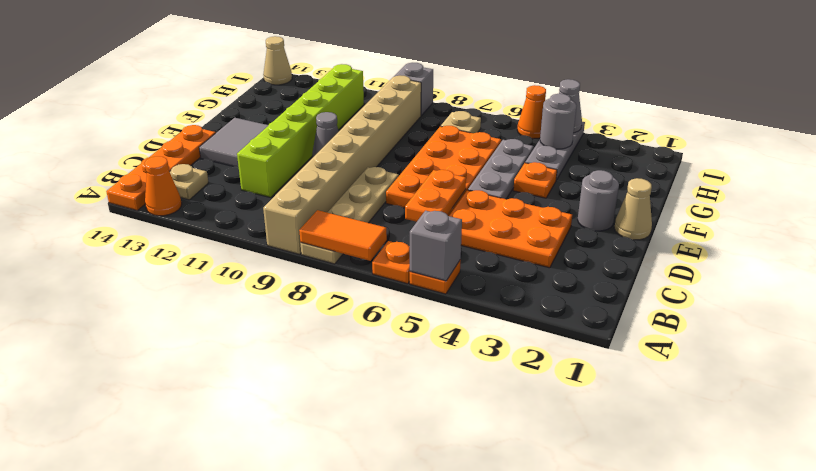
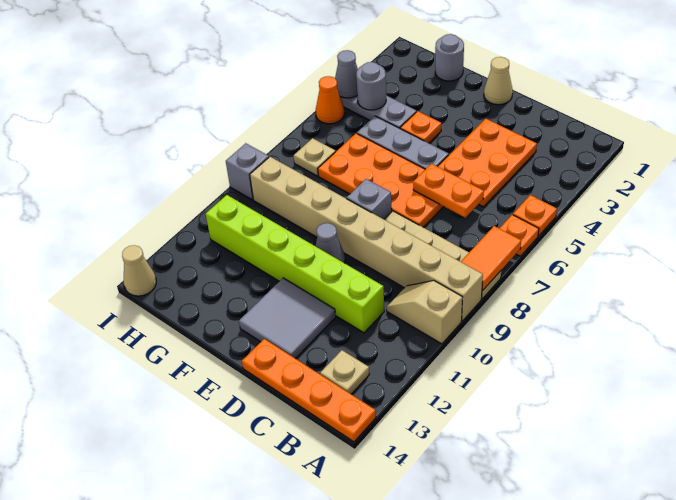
grey brick A5 level 2 -> grey brick E8 level 1
none -> tan slope A10:B10 level 1 top A
orange cone A13 level 1 -> none
grey round brick E2 level 1 -> grey round brick G1 level 1

